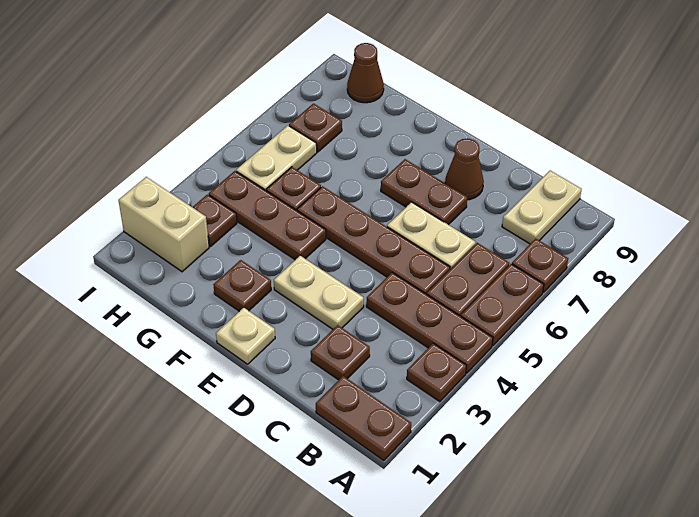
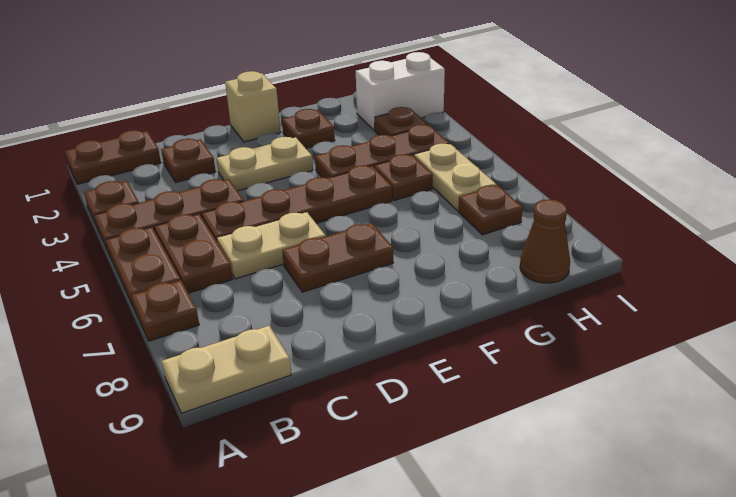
tan plate B8:B9 level 1 -> tan plate A9:B9 level 1
brown cone D8 level 1 -> none
tan plate E1 level 1 -> tan brick E1 level 1
tan brick H2:I2 level 1 -> white brick H2:I2 level 1

